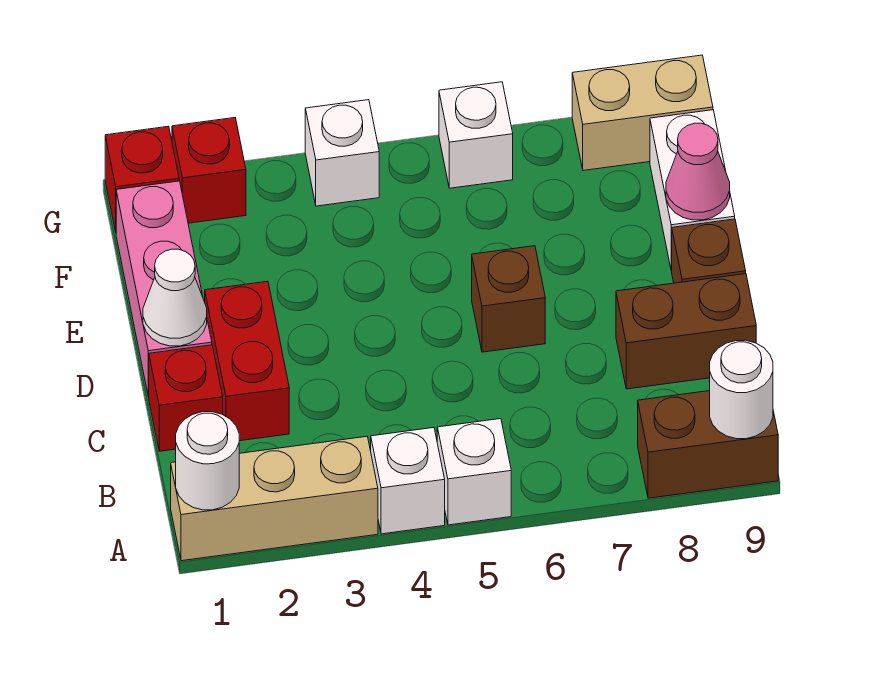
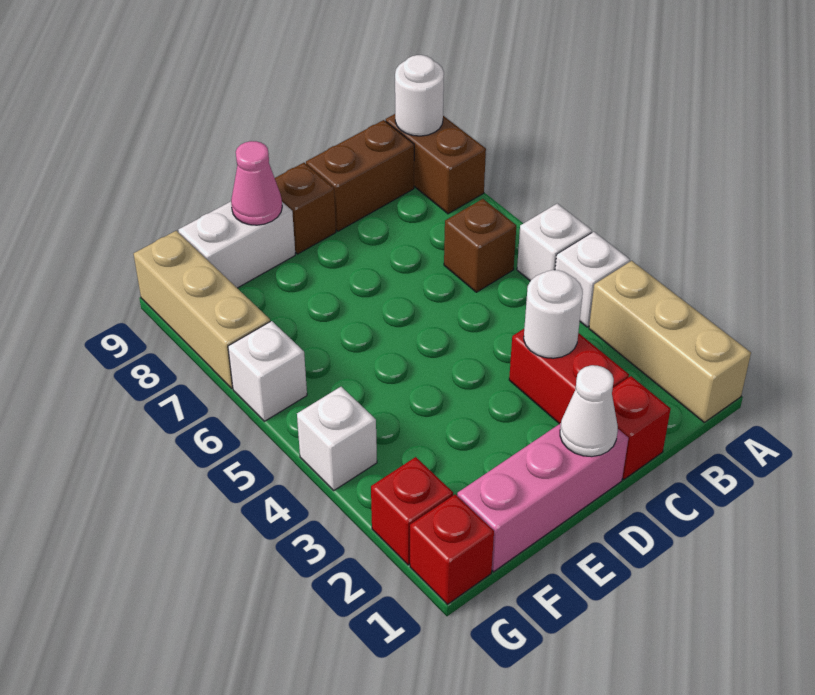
white round brick A1 level 2 -> white round brick C3 level 2
red brick C2:D2 level 1 -> red brick C2:C3 level 1
brown brick C8:C9 level 1 -> brown brick B9:C9 level 1
brown brick D6 level 1 -> brown brick B6 level 1
tan brick G8:G9 level 1 -> tan brick G7:G9 level 1

